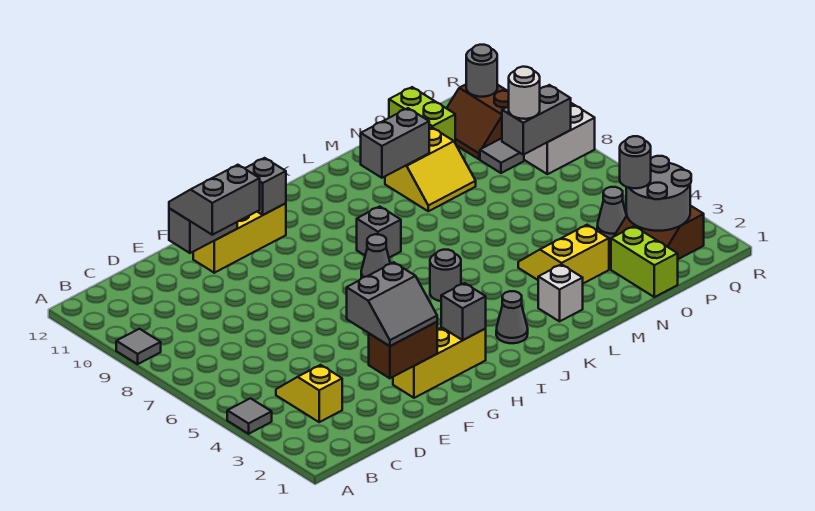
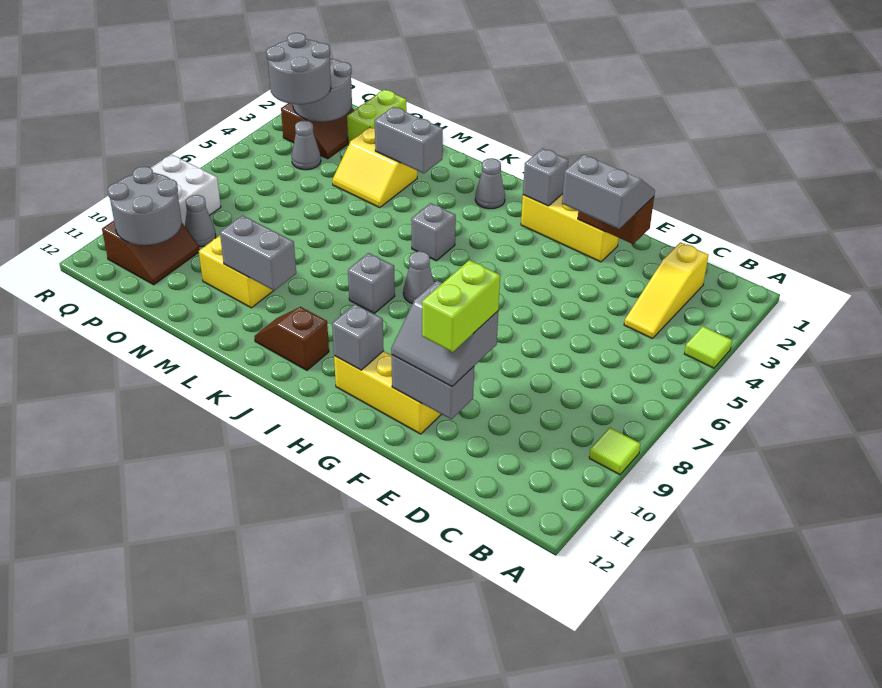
grey tile A4 level 1 -> lime tile A4 level 1
grey tile A9 level 1 -> lime tile A9 level 1
yellow slope C3:C4 level 1 top 3 -> yellow slope C2:C4 level 1 top 2
grey round brick J5 level 1 -> grey brick J5 level 1
none -> brown slope J11:K11 level 1 top J
white brick L2 level 1 -> none
lime brick O11:O12 level 1 -> lime brick E10:E11 level 4
grey round brick P3 level 3 -> grey round brick P3:Q4 level 3
grey brick P8:Q8 level 2 -> grey brick L3:M3 level 2
white round brick P8 level 3 -> none
grey tile P9 level 1 -> grey cone P9 level 1
grey round brick Q11 level 2 -> grey round brick P10:Q11 level 2

